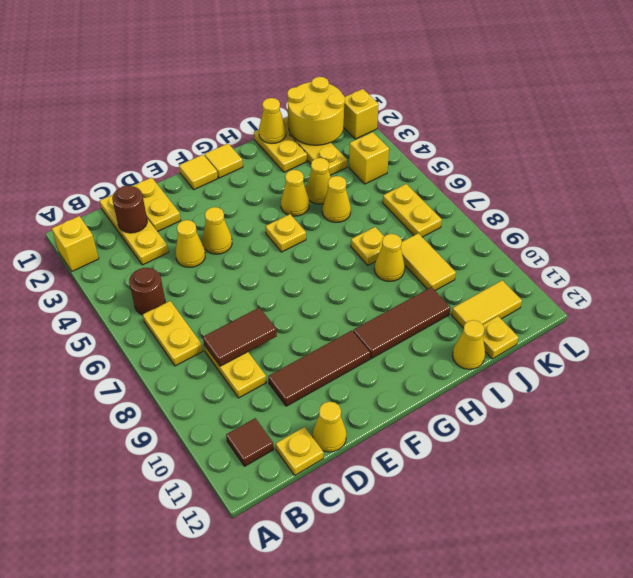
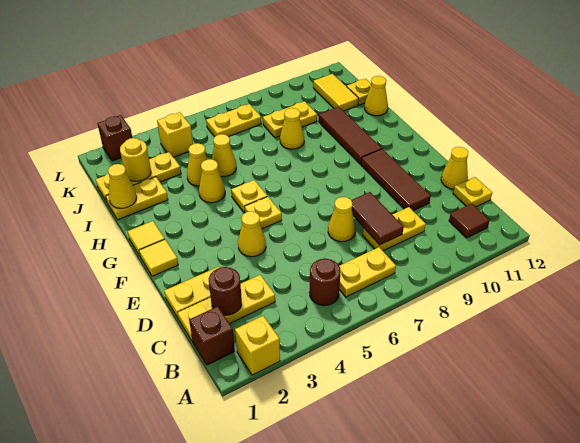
none -> brown brick B1 level 1
yellow cone D4 level 1 -> yellow cone D7 level 1
yellow plate I7 level 1 -> yellow plate F5 level 1
yellow round brick J1:K2 level 2 -> yellow round brick J2 level 2
yellow tile J8:J9 level 1 -> yellow plate J8:J9 level 1
yellow brick L2 level 1 -> brown brick L2 level 1

